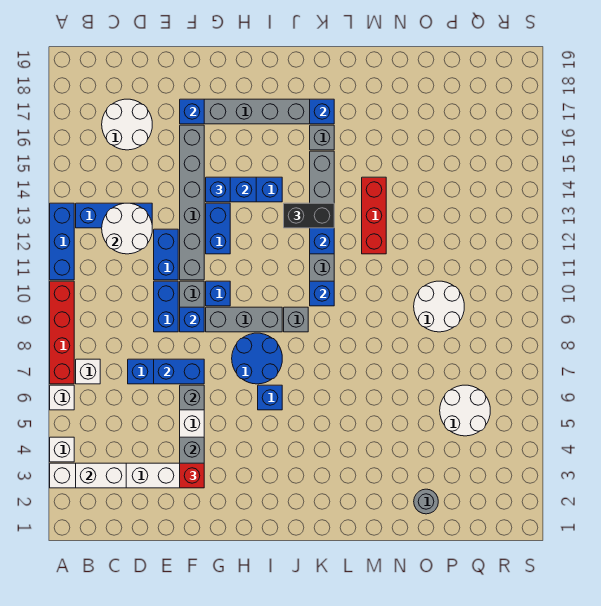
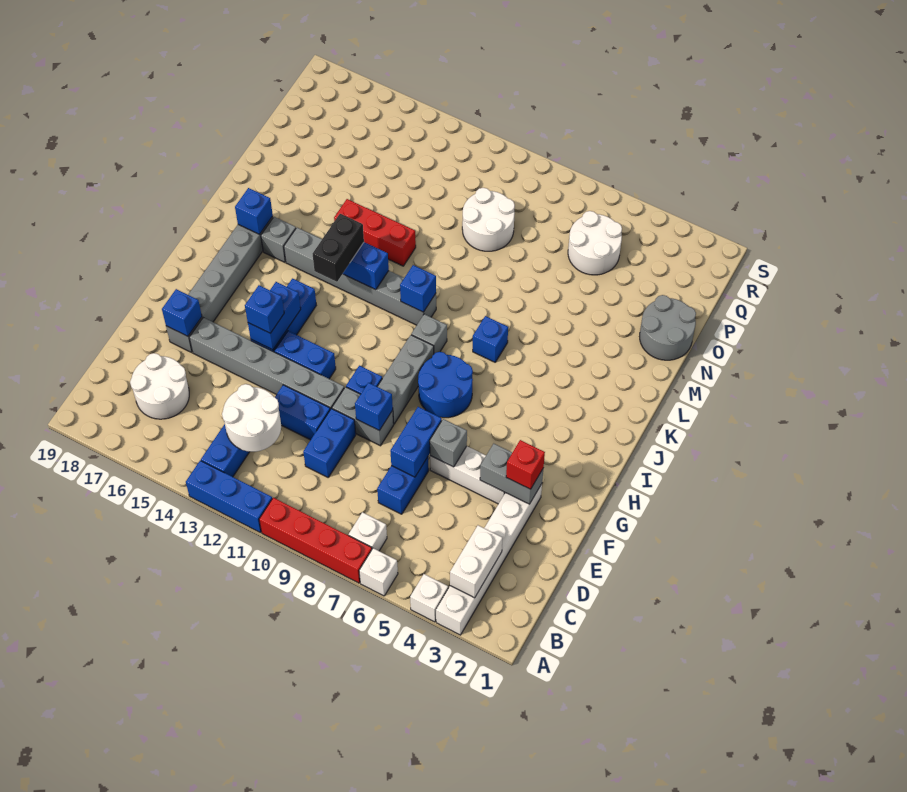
blue brick E9:E10 level 1 -> blue brick D10:E10 level 1
blue brick I6 level 1 -> blue brick K7 level 1
grey round brick O2 level 1 -> grey round brick N1:O2 level 1

